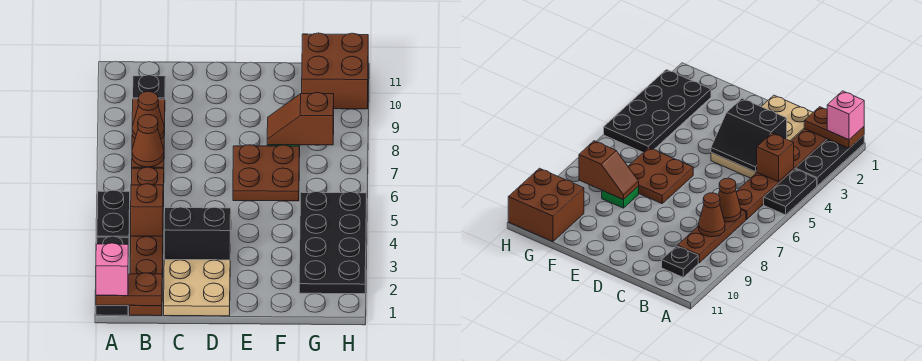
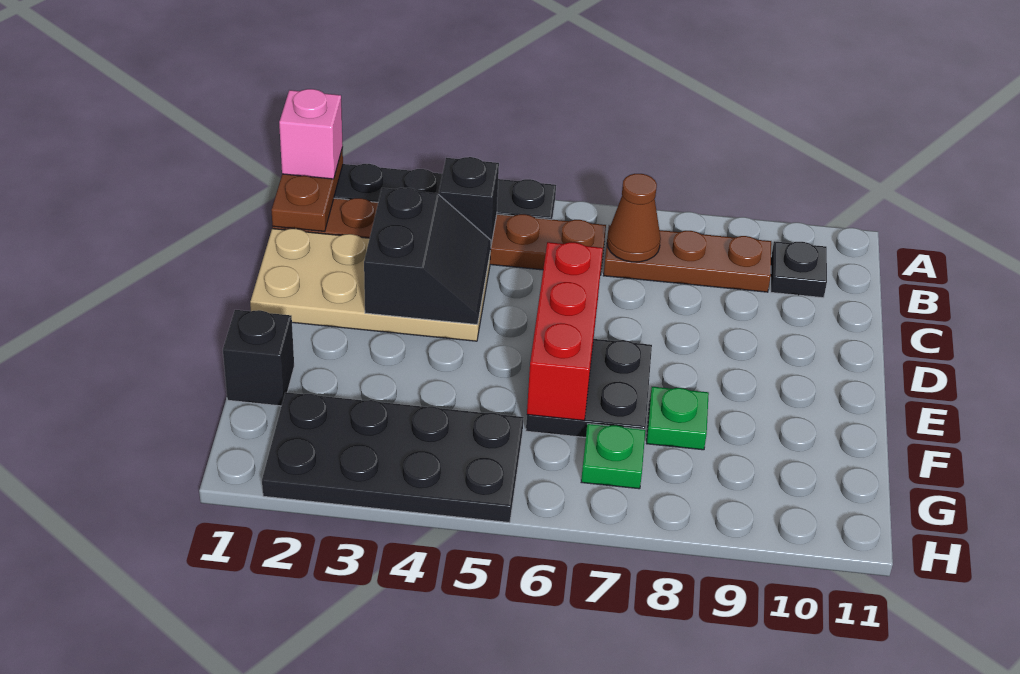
brown brick B4 level 2 -> black brick B4 level 2
brown cone B8 level 2 -> none
none -> red brick D6:F6 level 2
brown plate E6:F7 level 1 -> black plate E6:F7 level 1
none -> black brick F1 level 1
brown slope F8:G8 level 2 top G -> none
none -> green plate G7 level 1
brown brick G10:H11 level 1 -> none

